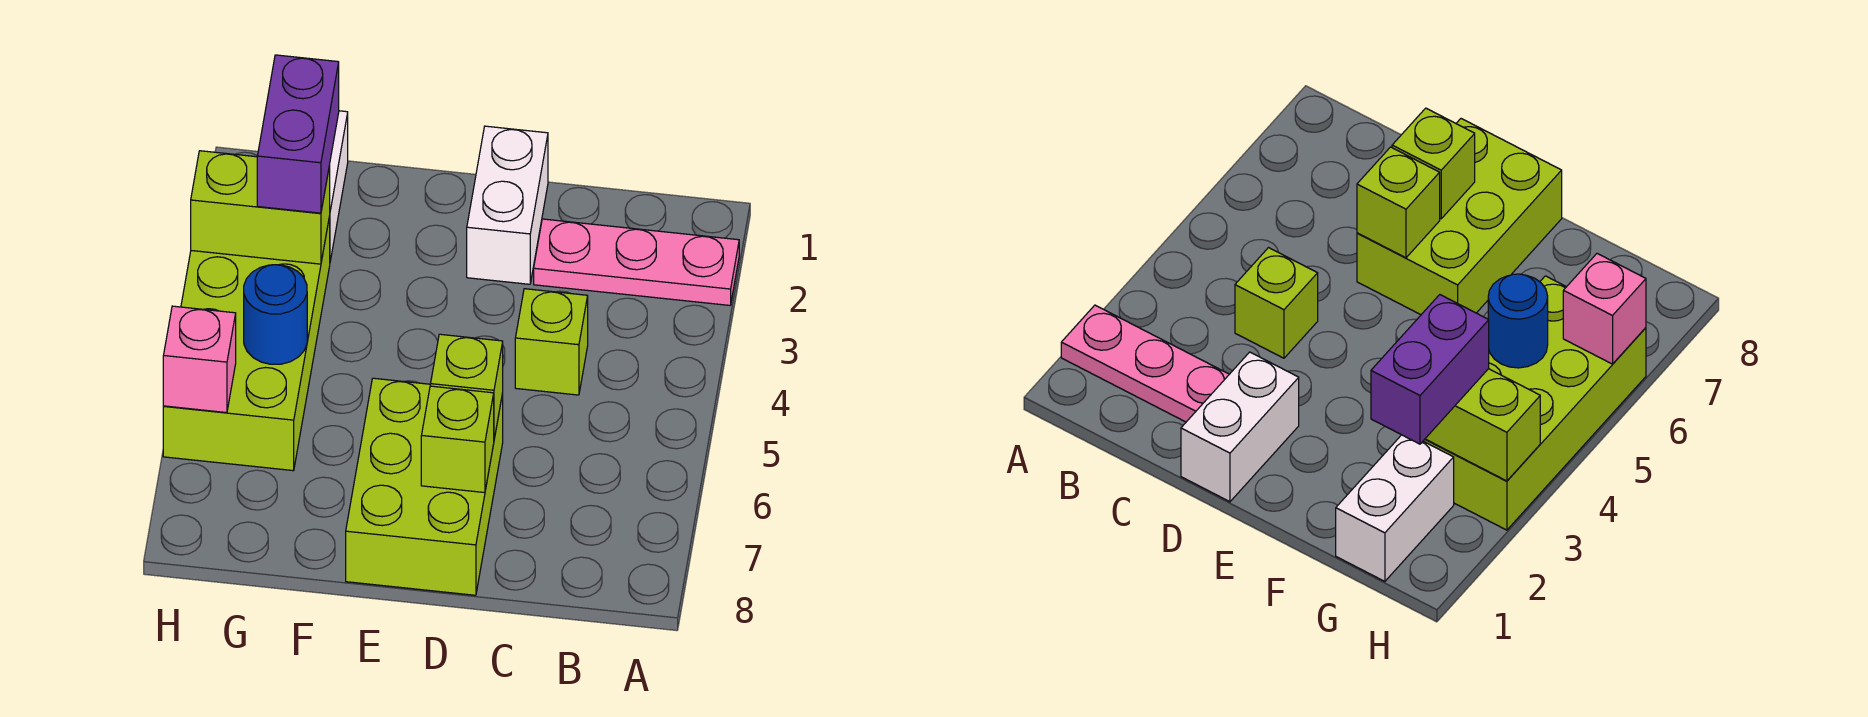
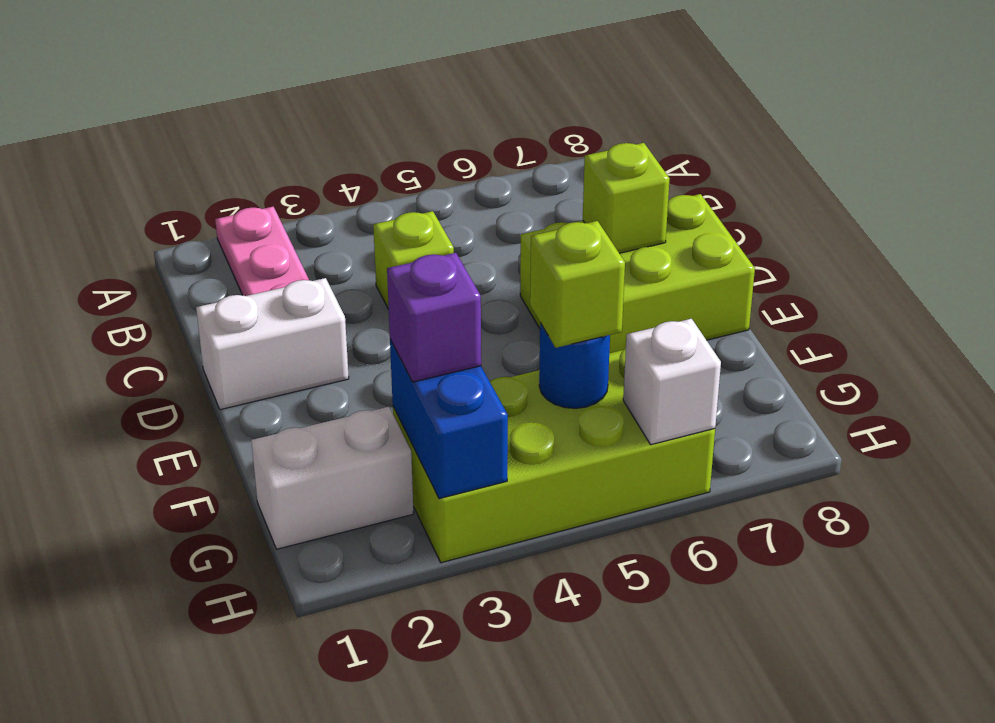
lime brick D6 level 2 -> lime brick G5 level 3
purple brick G2:G3 level 3 -> purple brick G3 level 3
lime brick G3:H3 level 2 -> blue brick G3:H3 level 2
pink brick H6 level 2 -> white brick H6 level 2

